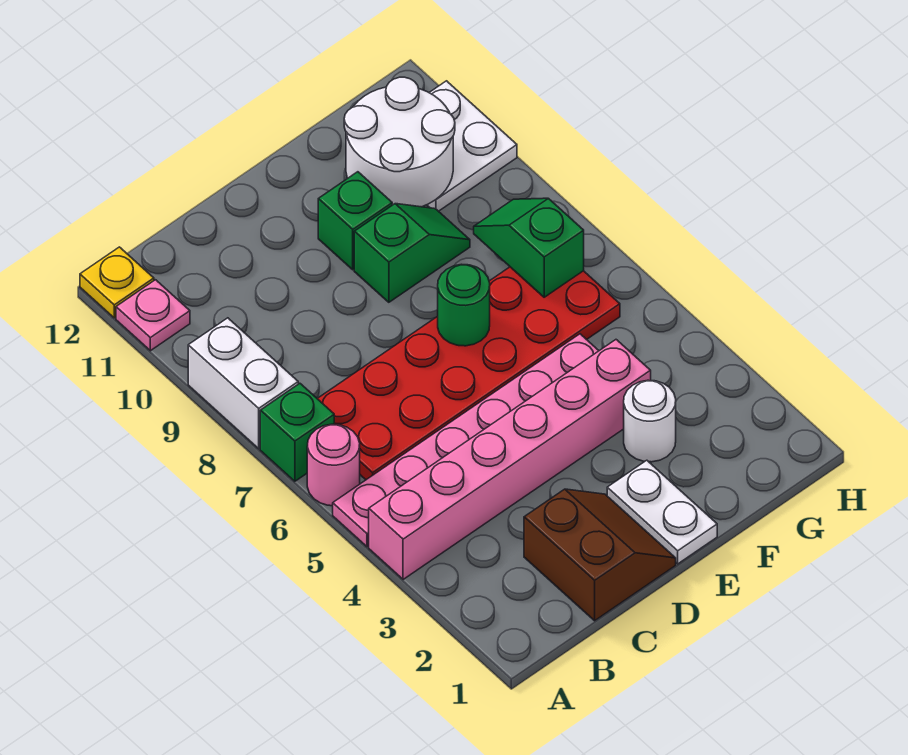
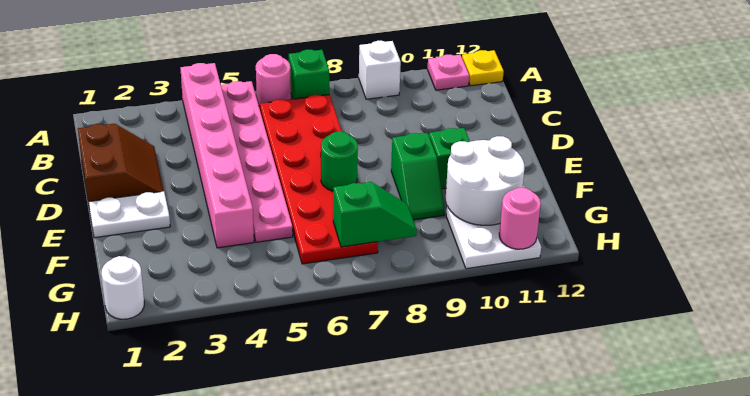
white brick A8:A9 level 1 -> white brick A9 level 1
brown slope C1:D2 level 1 top C -> brown slope C1:D2 level 1 top 1
white round brick F3 level 1 -> white round brick H1 level 1
none -> pink round brick H11 level 2

